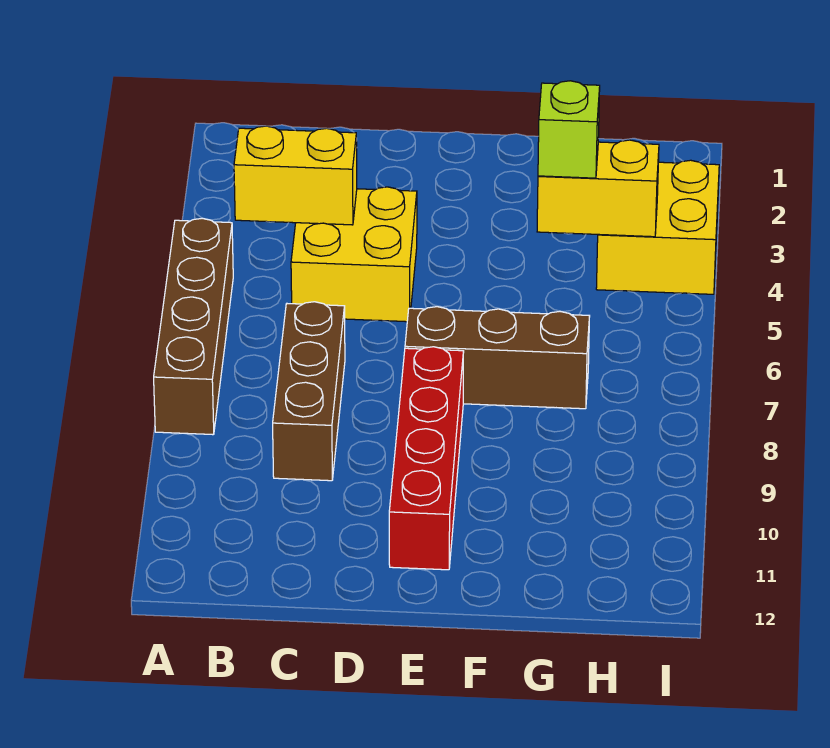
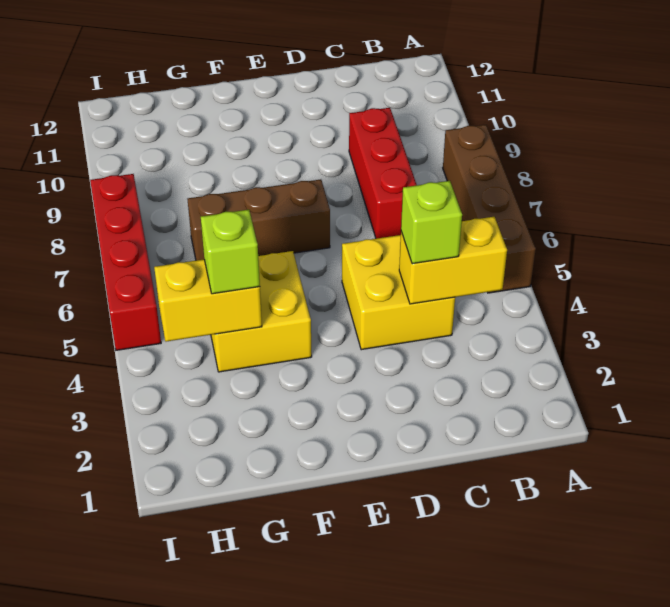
none -> lime brick C4 level 3
brown brick C7:C9 level 1 -> red brick C7:C9 level 1
red brick E8:E11 level 1 -> red brick I5:I8 level 1
yellow brick H3:I4 level 1 -> yellow brick F4:G5 level 1

